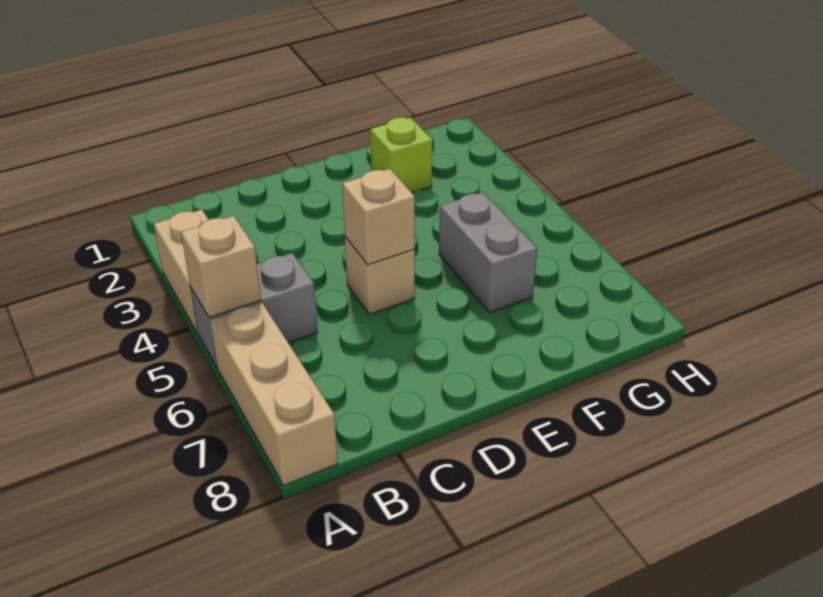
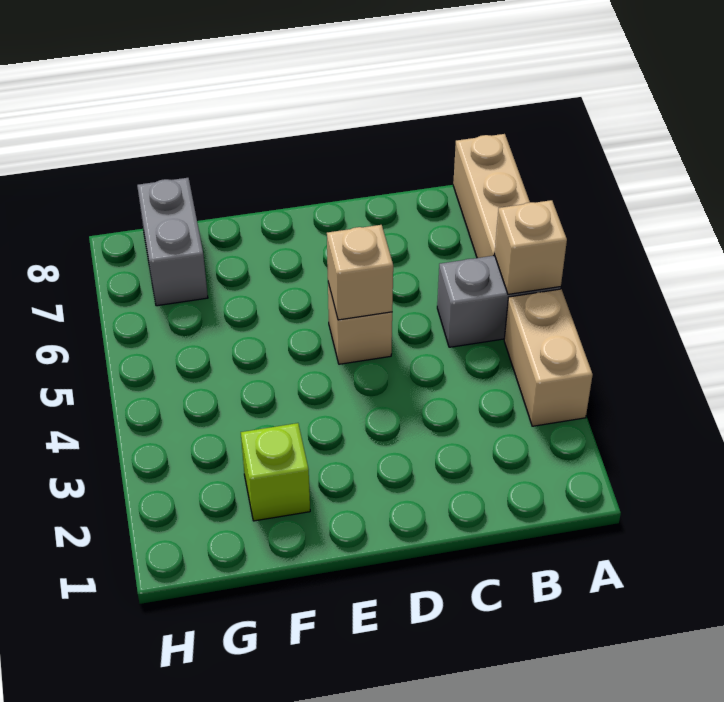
grey brick F5:F6 level 1 -> grey brick G7:G8 level 1

